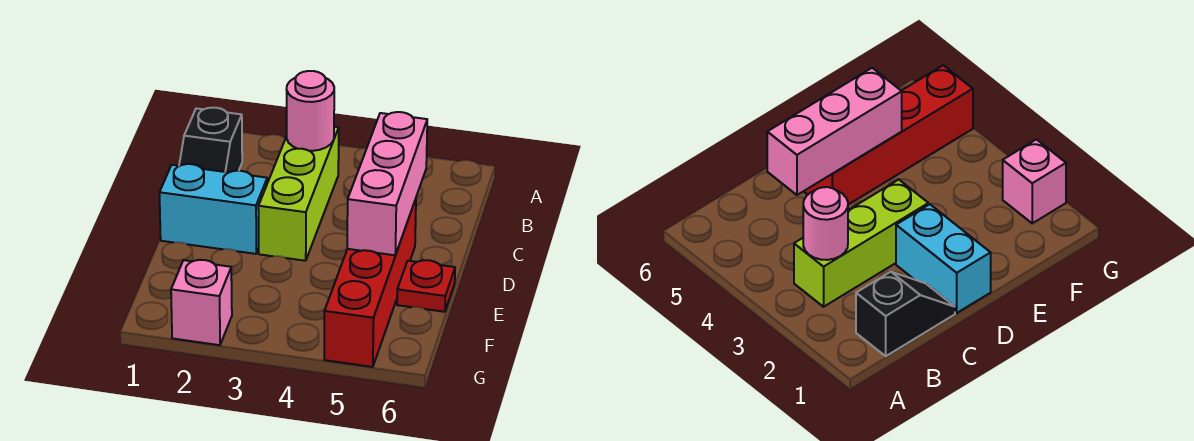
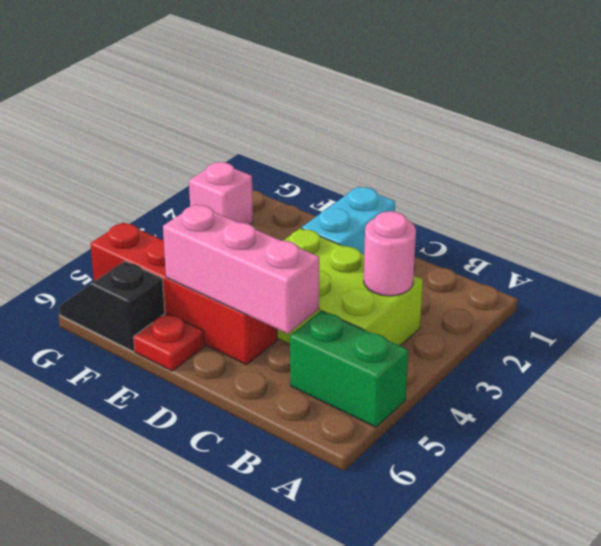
none -> green brick A5:B5 level 1
black slope B1:C1 level 1 top B -> black slope F6:G6 level 1 top F
lime brick B3:D3 level 1 -> lime brick B3:D4 level 1

